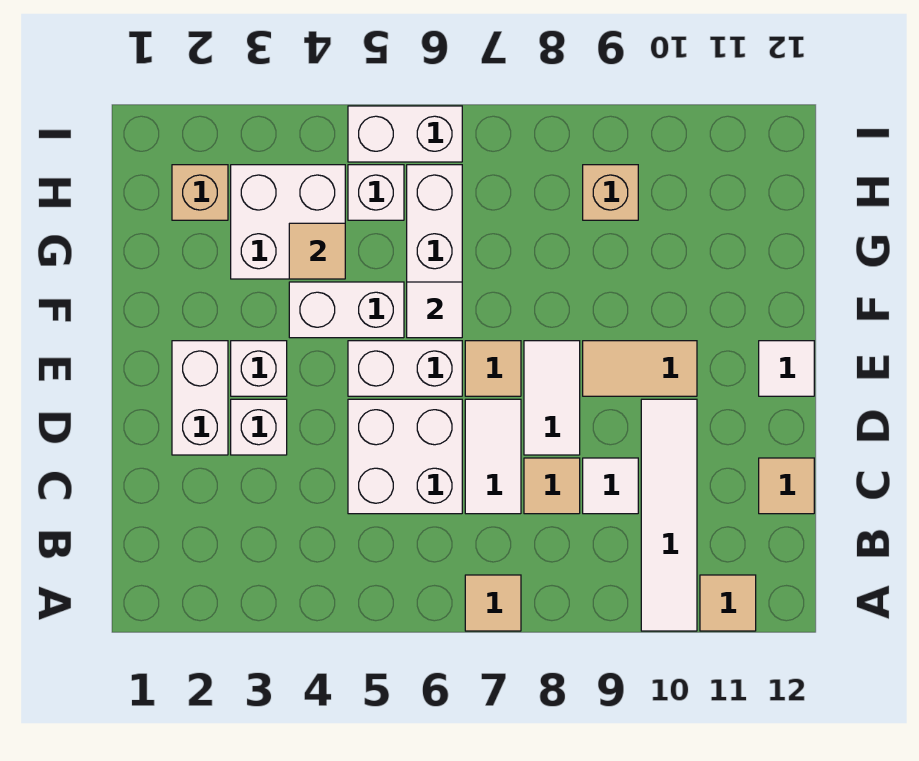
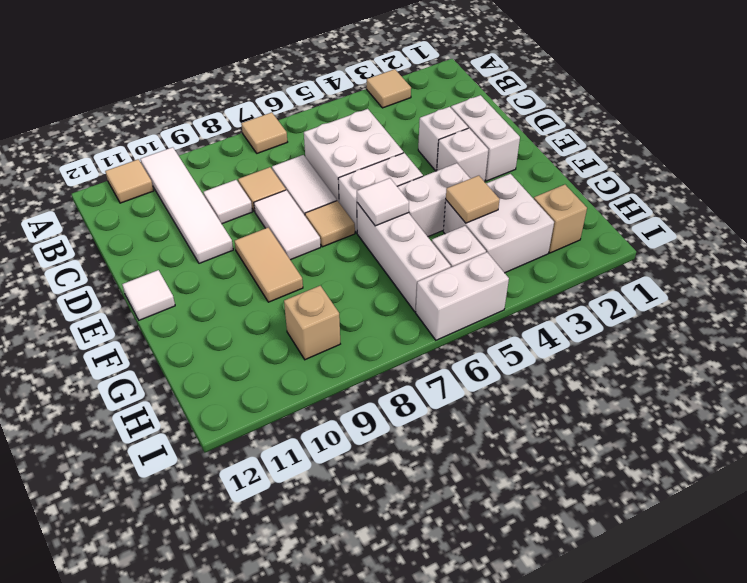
tan tile C12 level 1 -> tan tile A3 level 1
tan tile E9:E10 level 1 -> tan tile E9:F9 level 1

